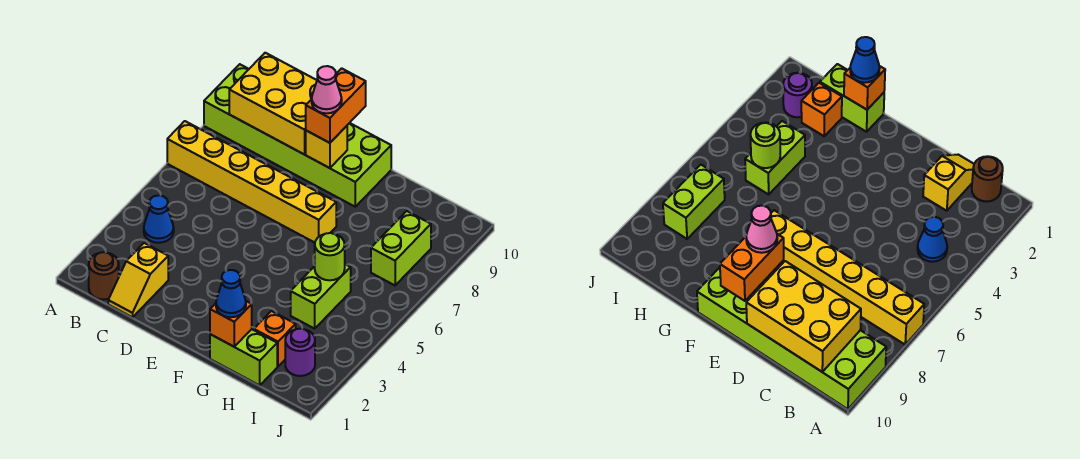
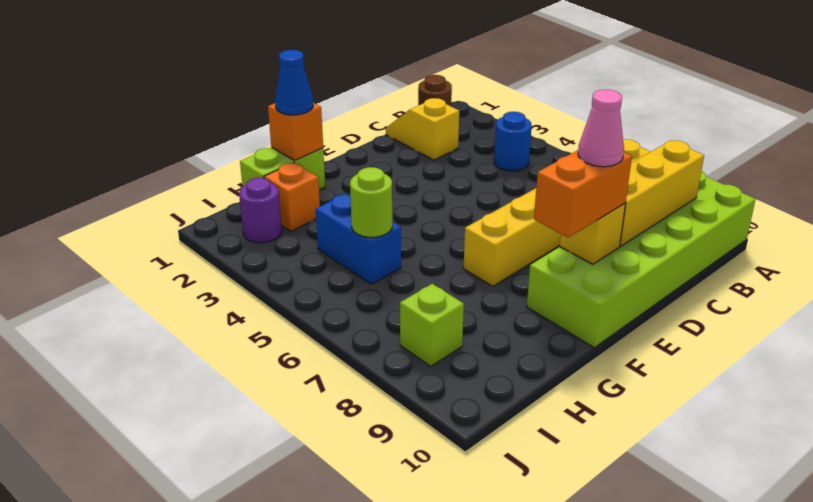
blue cone B4 level 1 -> blue round brick B4 level 1
yellow brick B9:D10 level 2 -> yellow brick B9:D9 level 2
orange brick E9:E10 level 3 -> orange brick E9:F9 level 3
lime brick H4:H5 level 1 -> blue brick H4:H5 level 1
lime brick I7:I8 level 1 -> lime brick I8 level 1

